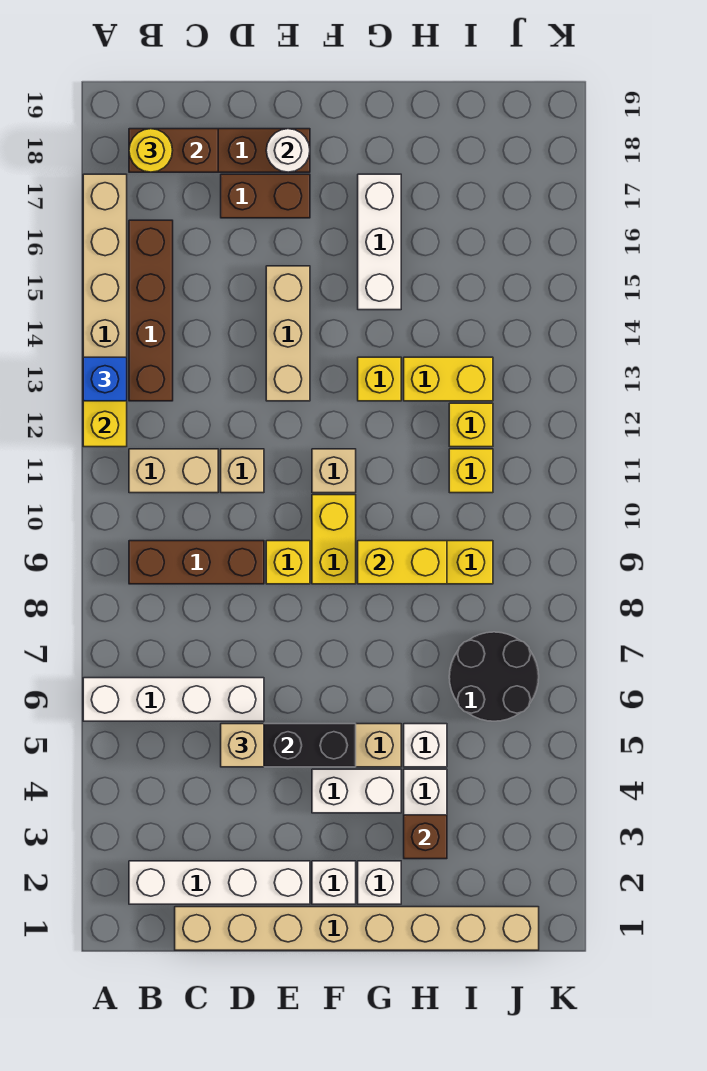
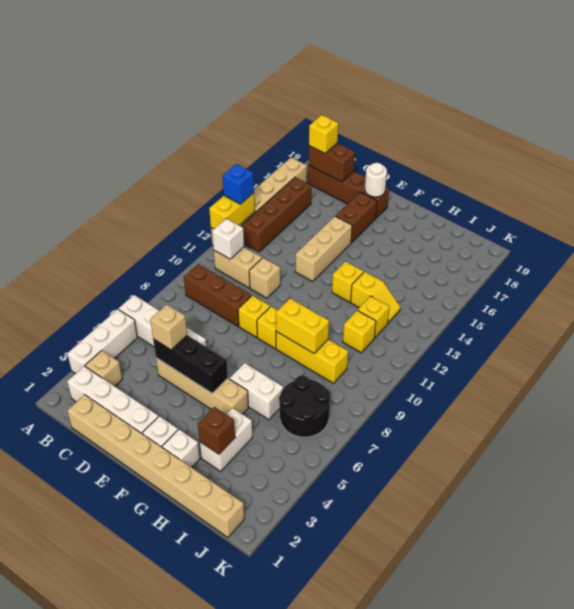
yellow round brick B18 level 3 -> yellow brick B18 level 3
brown brick D17:E17 level 1 -> brown brick E16:E17 level 1
white brick F4:G4 level 1 -> white brick G6:H6 level 1
yellow brick F9:F10 level 1 -> yellow brick F9 level 1
tan brick F11 level 1 -> tan brick B3 level 1
white brick G15:G17 level 1 -> white brick A3:A5 level 1
white brick H5 level 1 -> white brick B11 level 2
yellow brick H13:I13 level 1 -> yellow slope H13:I13 level 1 top H

